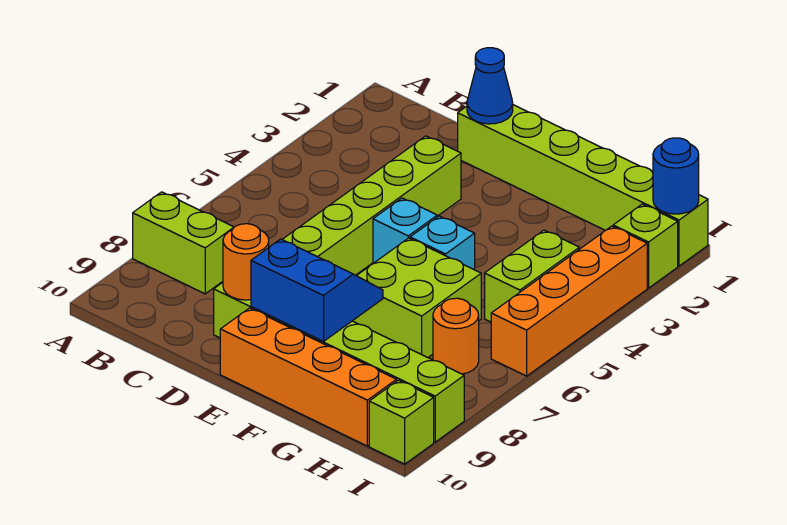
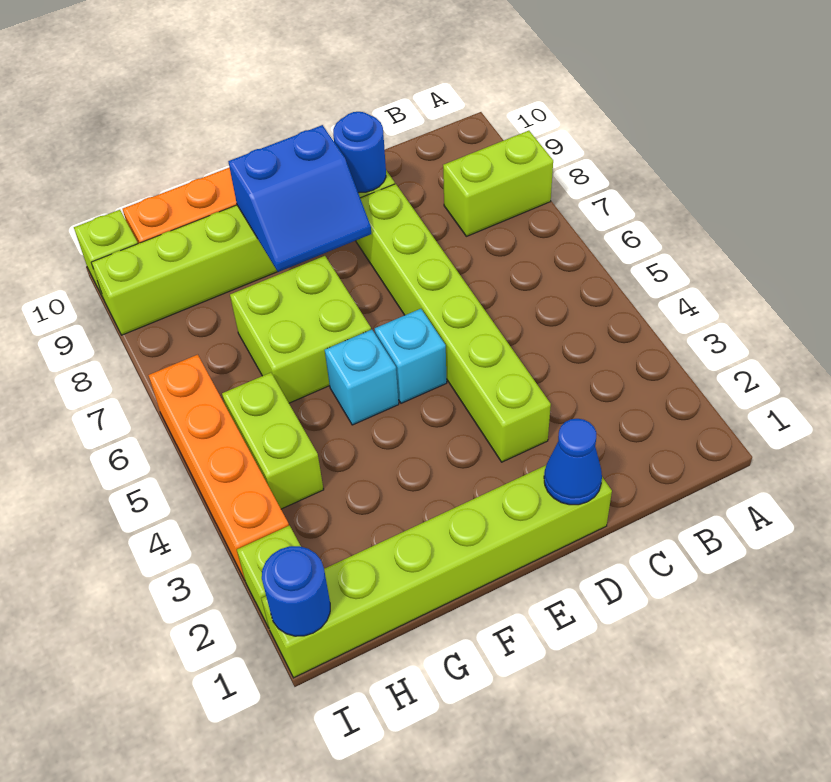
orange round brick D9 level 2 -> blue round brick D9 level 2
orange round brick H7 level 1 -> none

